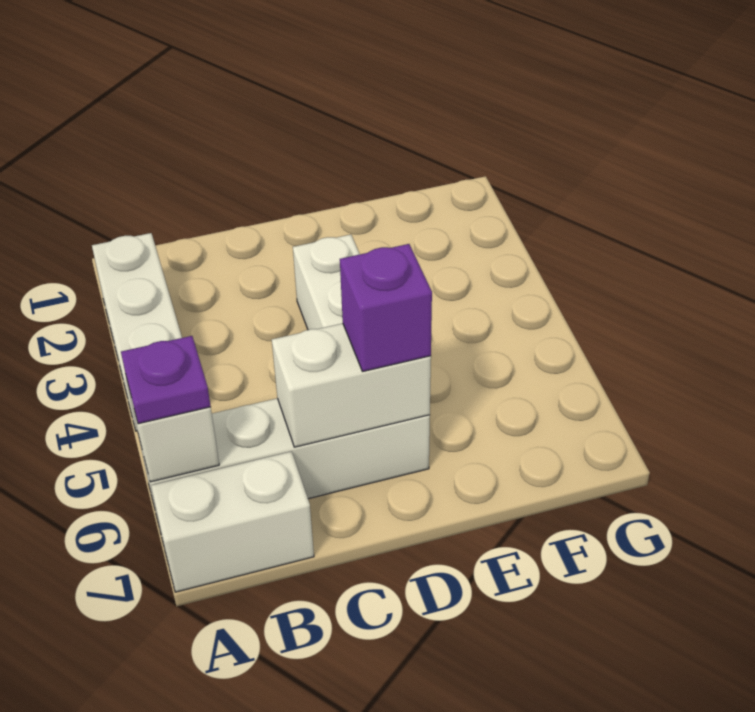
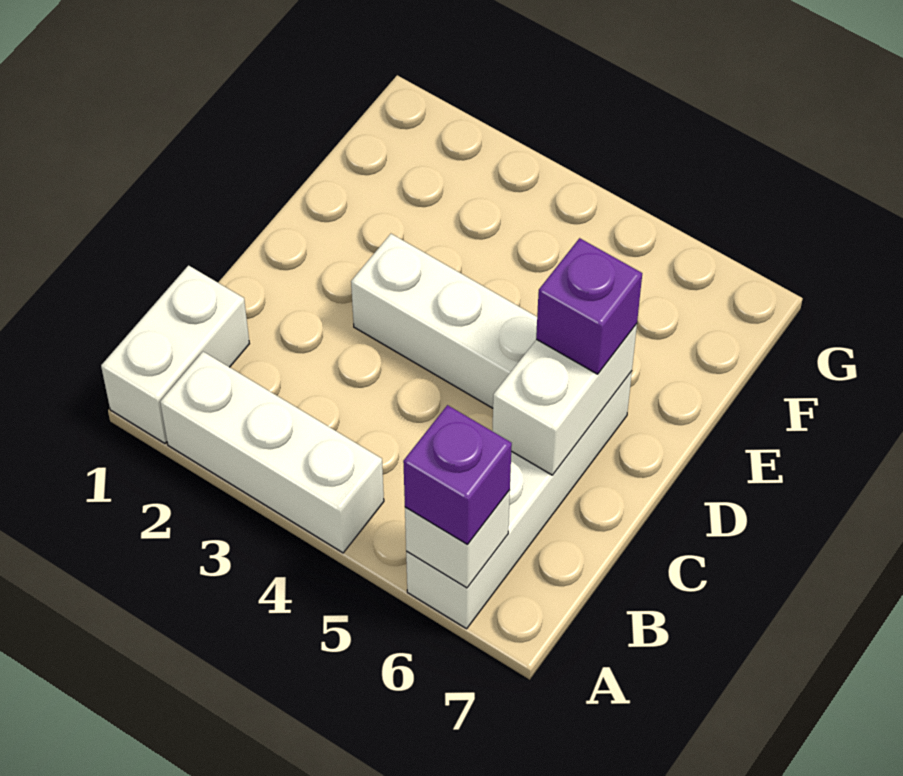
purple plate A6 level 3 -> purple brick A6 level 3
white brick A7:B7 level 1 -> white brick A1:B1 level 1

